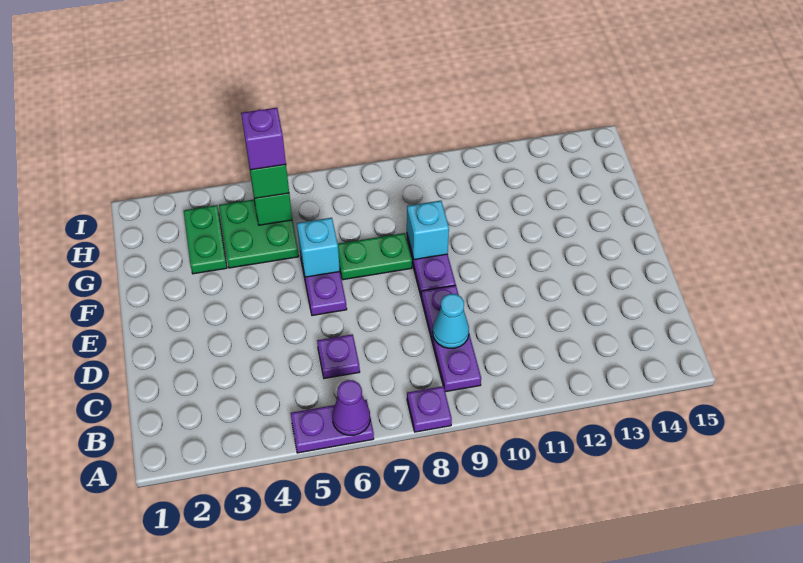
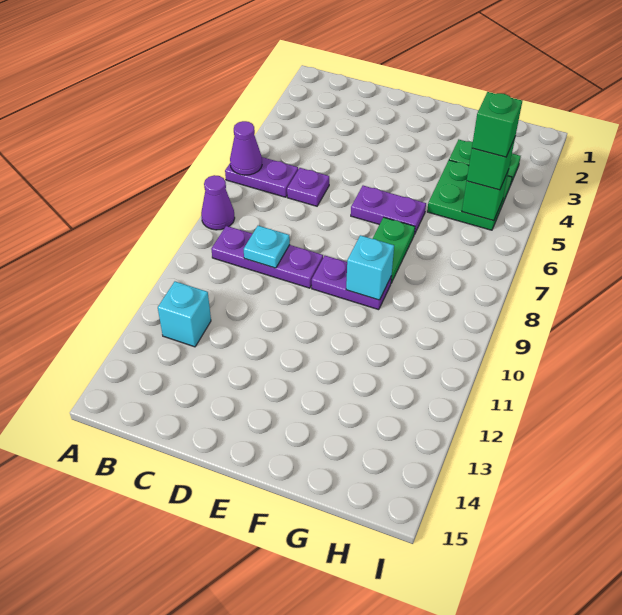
purple plate A5:A6 level 1 -> purple plate A6:B6 level 1
purple plate A8 level 1 -> purple cone A8 level 1
cyan cone C9 level 2 -> cyan plate C9 level 2
cyan brick F6 level 2 -> cyan brick B12 level 1
purple brick H5 level 4 -> green brick H5 level 4

